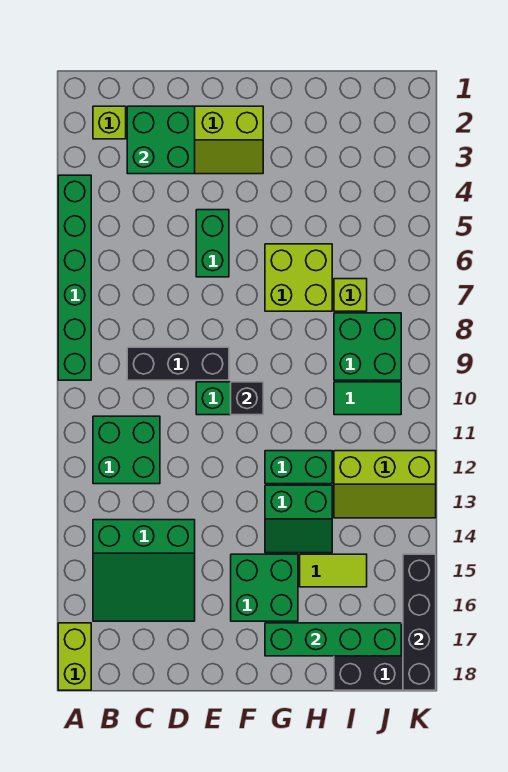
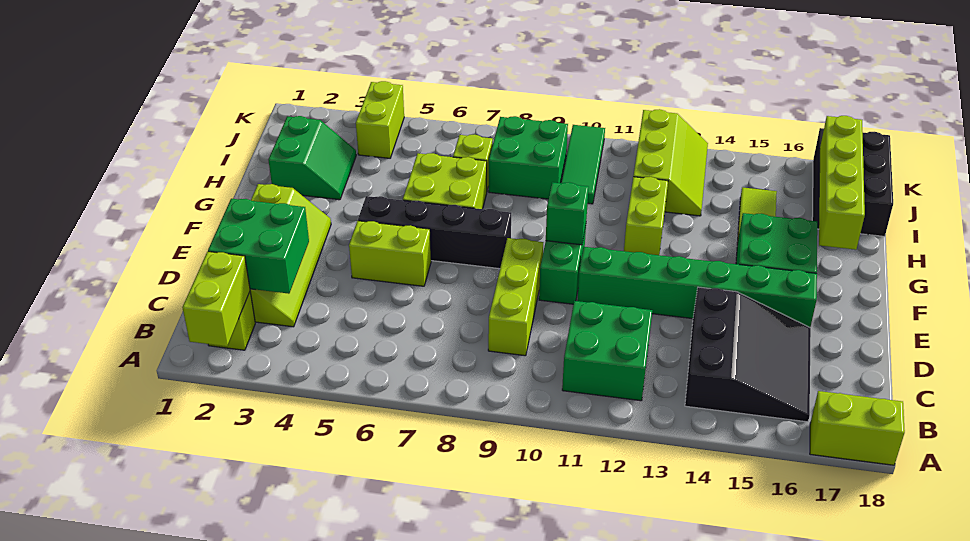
none -> lime brick A2:B2 level 2
green brick A4:A9 level 1 -> green brick E11:E16 level 1
green slope B14:D16 level 1 top 14 -> black slope B14:D16 level 1 top 14
black brick C9:E9 level 1 -> lime brick C9:E9 level 1
green brick E5:E6 level 1 -> lime brick E5:E6 level 1
black brick F10 level 2 -> green brick F10 level 2
green brick G12:H12 level 1 -> lime brick G12:H12 level 1
green slope G13:H14 level 1 top 13 -> green slope H2:I3 level 1 top 2
green brick G17:J17 level 2 -> lime brick G17:J17 level 2
green tile I10:J10 level 1 -> green tile I10:K10 level 1
none -> lime brick J4:K4 level 1
black brick K15:K18 level 2 -> black brick F5:F8 level 1

